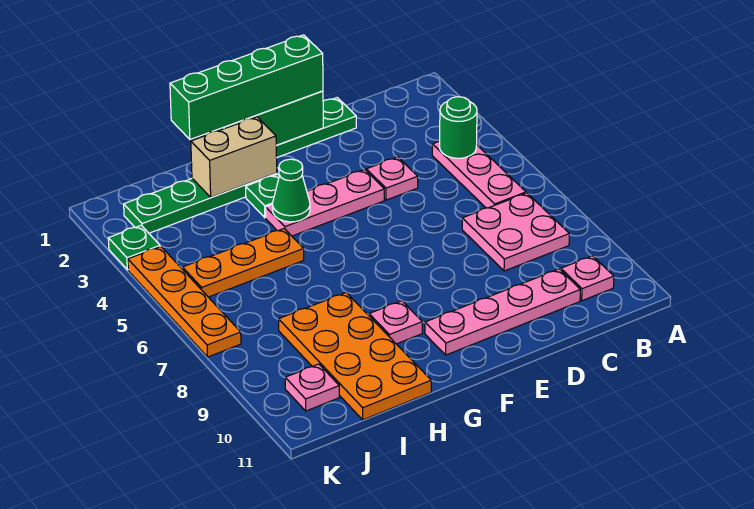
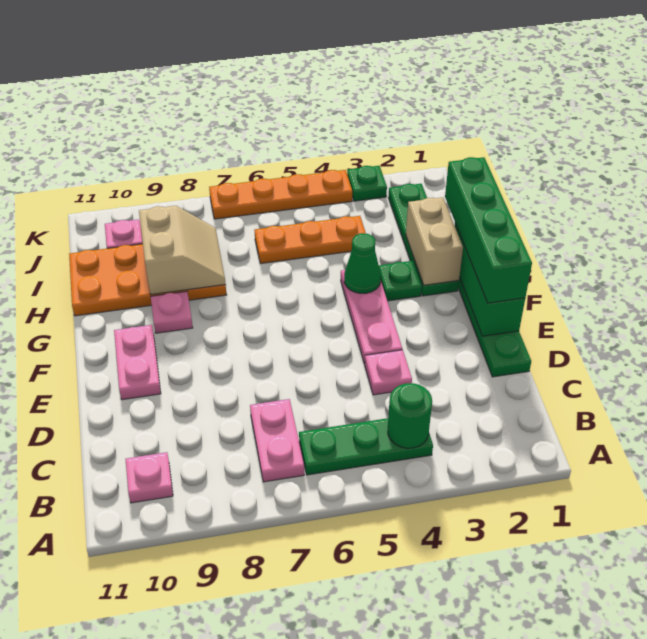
pink plate B4:B6 level 1 -> green plate B4:B6 level 1
pink plate B7:C8 level 1 -> pink plate B7:C7 level 1
pink plate C10:F10 level 1 -> pink plate E10:F10 level 1
orange plate H5:J5 level 1 -> orange plate I4:I6 level 1
none -> tan slope H8:I9 level 2 top 9

